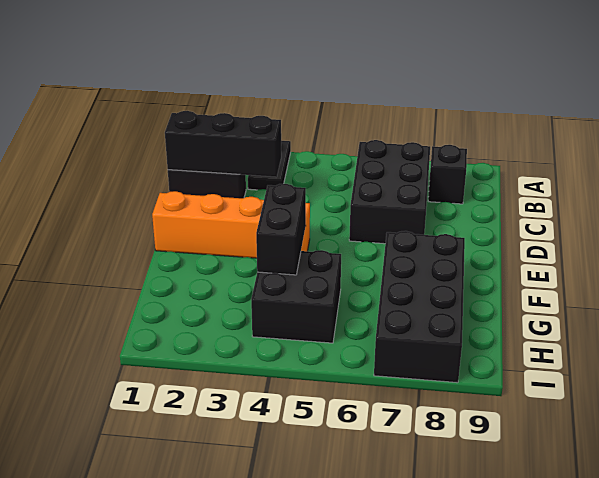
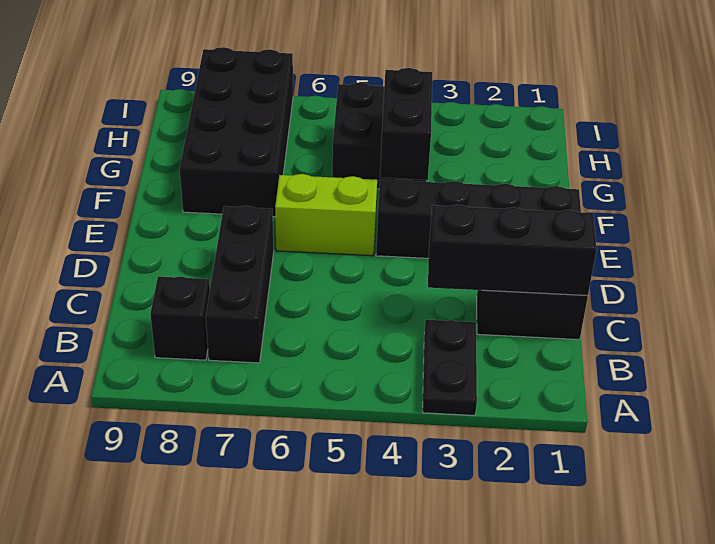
black brick B6:D7 level 1 -> black brick B7:D7 level 1
orange brick E1:E4 level 1 -> black brick E1:E4 level 1
none -> lime brick E5:E6 level 1

